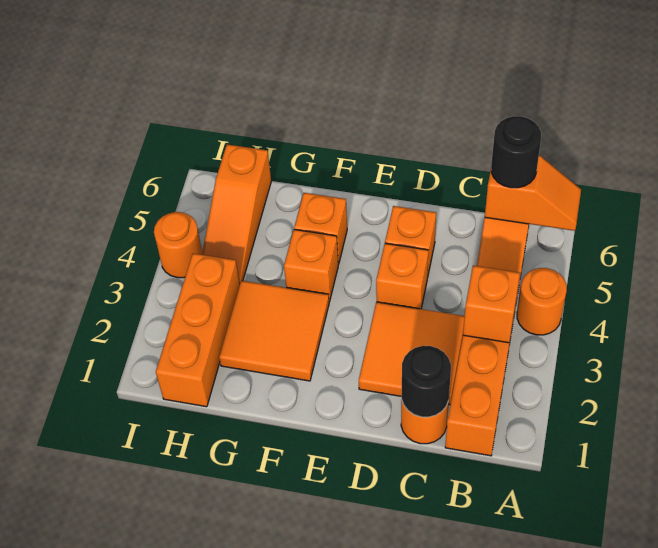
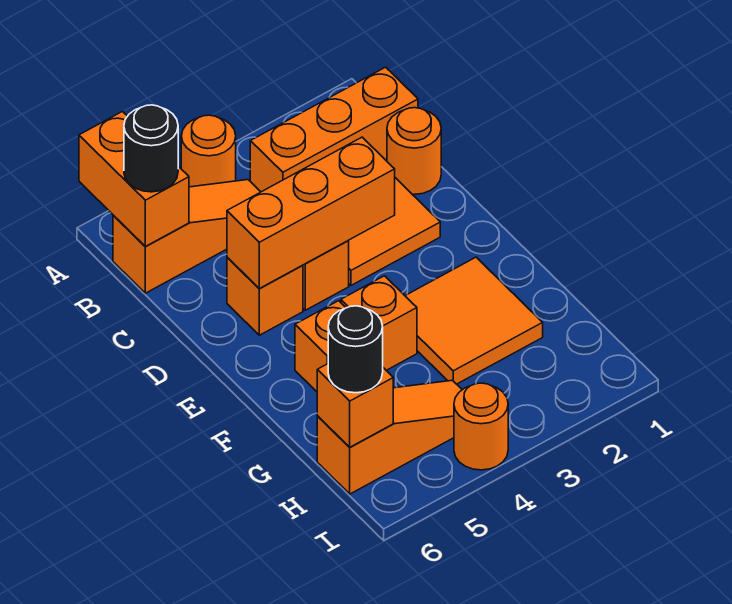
orange slope A6:B6 level 2 top B -> orange brick A6:B6 level 2
orange brick B3 level 2 -> orange brick H6 level 2
black round brick C1 level 2 -> black round brick H6 level 3
orange brick H1:H3 level 1 -> orange brick D3:D5 level 2

